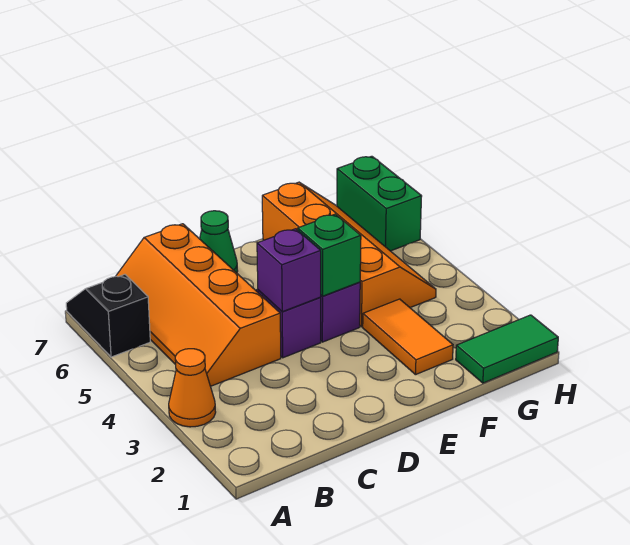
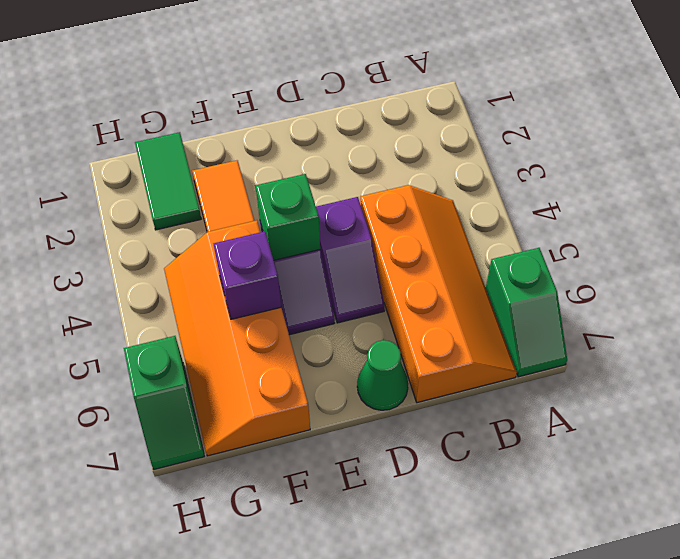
orange cone A3 level 1 -> none
black slope A6:A7 level 1 top 6 -> green slope A6:A7 level 1 top 6
purple brick D4 level 2 -> purple brick F5 level 2
green tile G1:H1 level 1 -> green tile G1:G2 level 1
green brick H6:H7 level 1 -> green slope H6:H7 level 1 top 6

